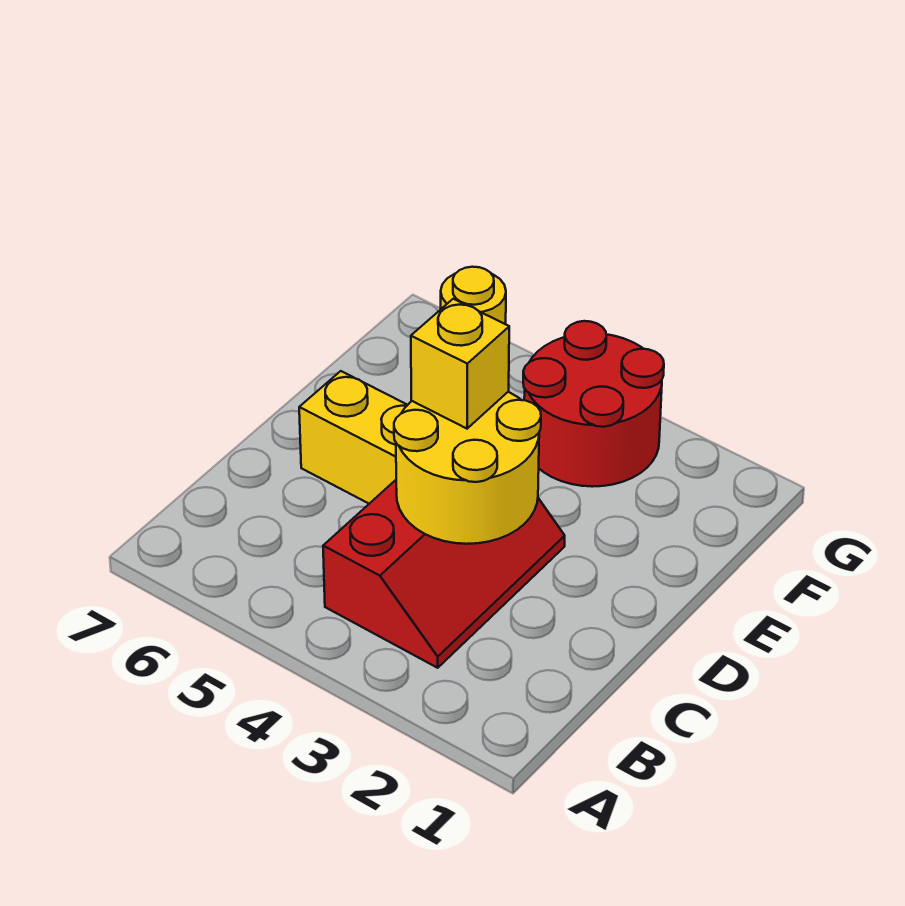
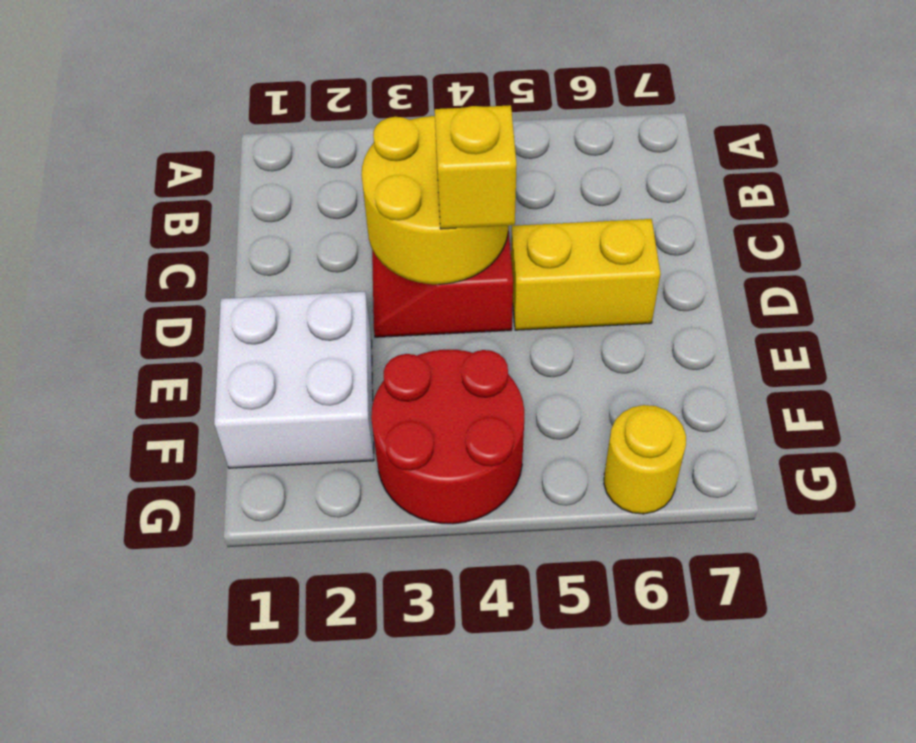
none -> white brick E1:F2 level 1

